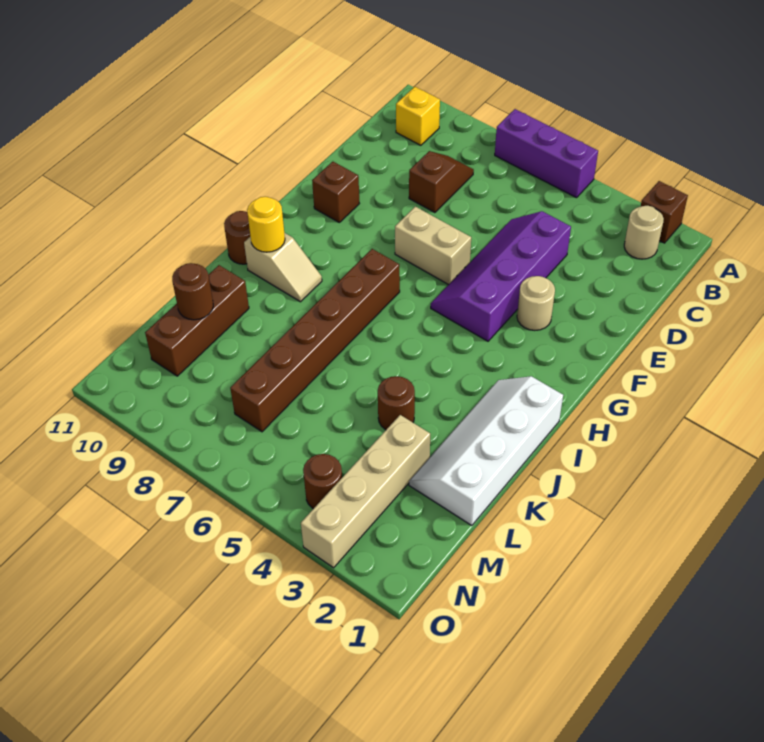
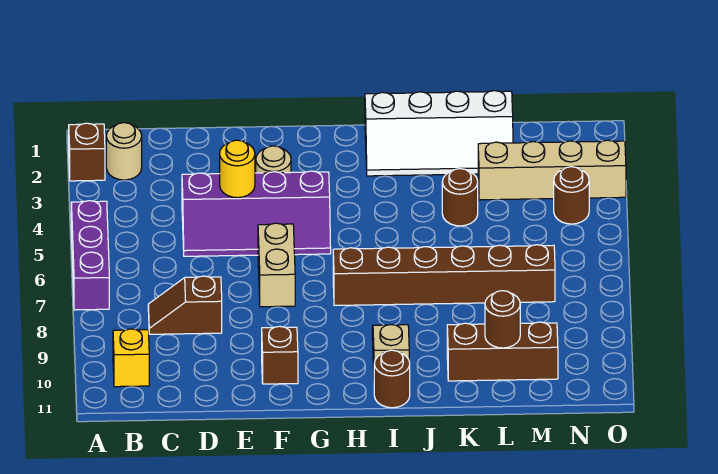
yellow round brick I10 level 2 -> yellow round brick E4 level 2

